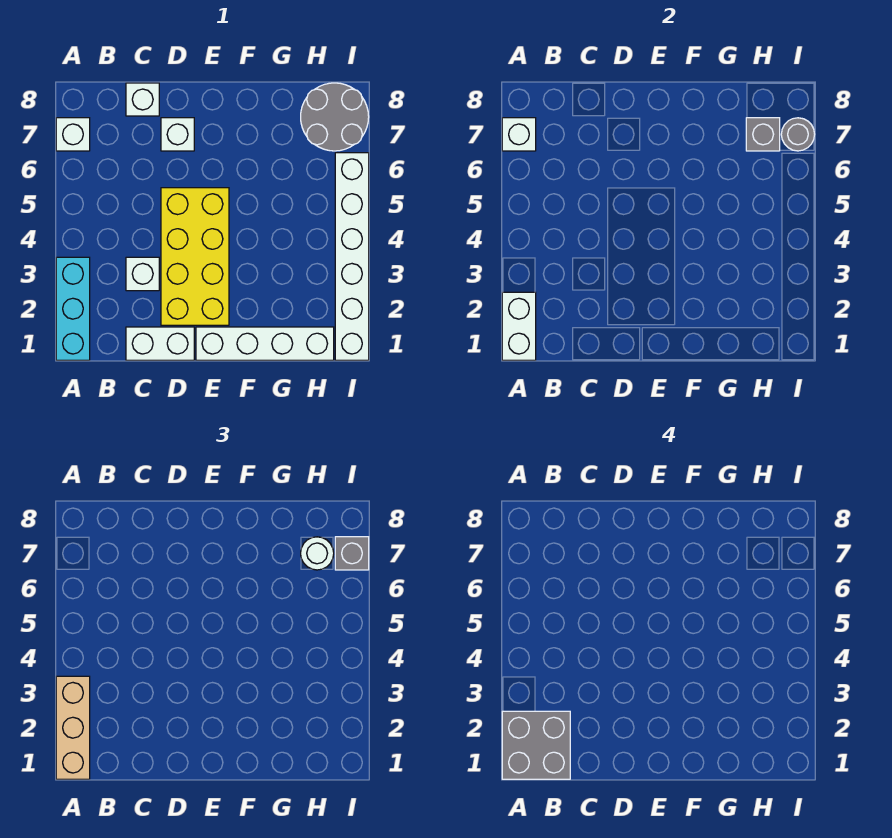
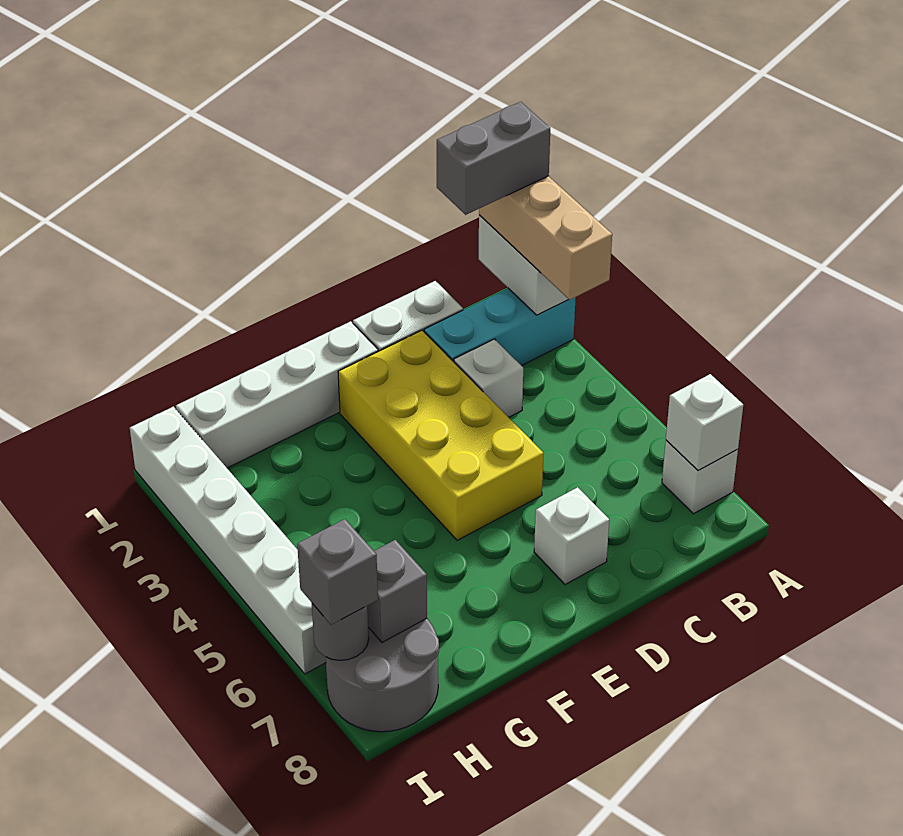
cyan brick A1:A3 level 1 -> cyan brick A2:C2 level 1
grey brick A1:B2 level 4 -> grey brick A1:B1 level 4
white brick C8 level 1 -> none
white round brick H7 level 3 -> none

